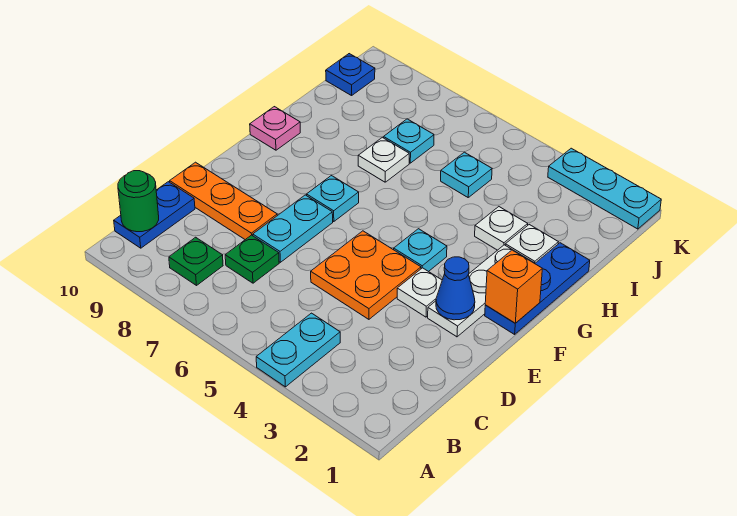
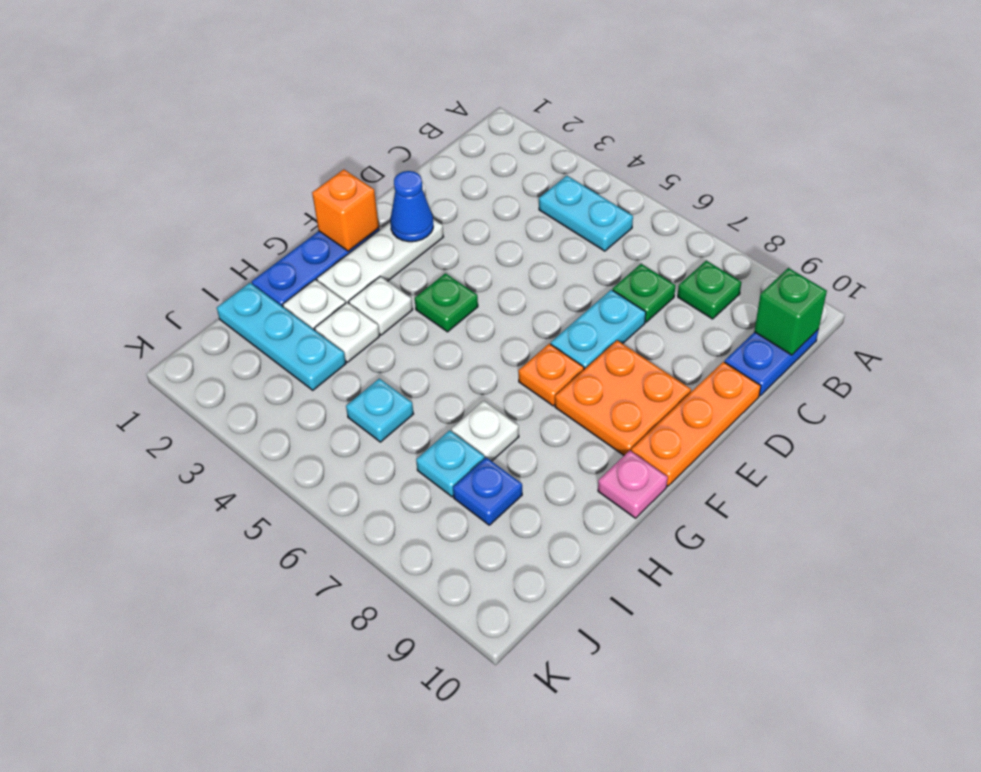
cyan plate A4:B4 level 1 -> cyan plate B4:B5 level 1
green round brick B10 level 2 -> green brick B10 level 2
orange plate D4:E5 level 1 -> orange plate E8:F9 level 1
orange plate D8:D10 level 1 -> orange plate D10:F10 level 1
white plate E3 level 1 -> white plate G3 level 1
cyan plate F4 level 1 -> green plate F4 level 1
cyan plate F7 level 1 -> orange plate F7 level 1
blue plate J10 level 1 -> blue plate I8 level 1
cyan plate K1:K3 level 1 -> cyan plate I1:I3 level 1

